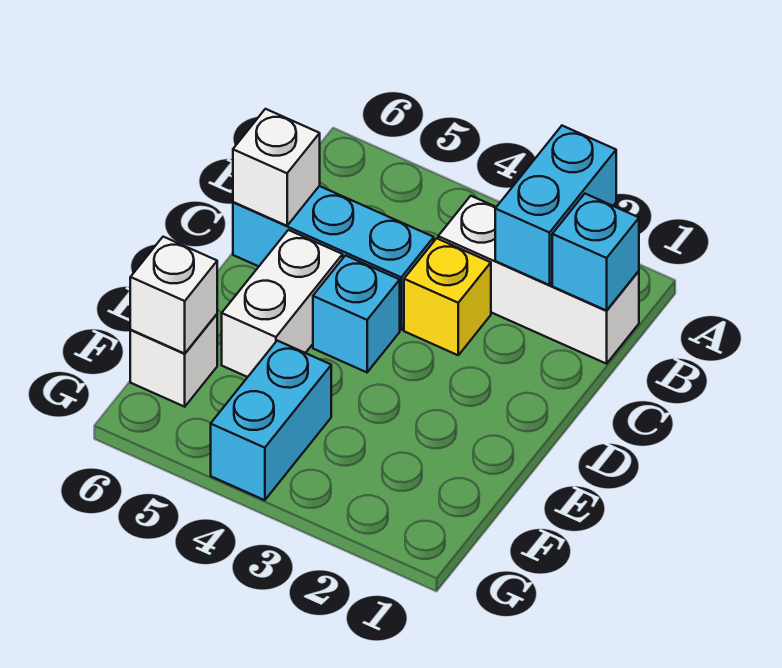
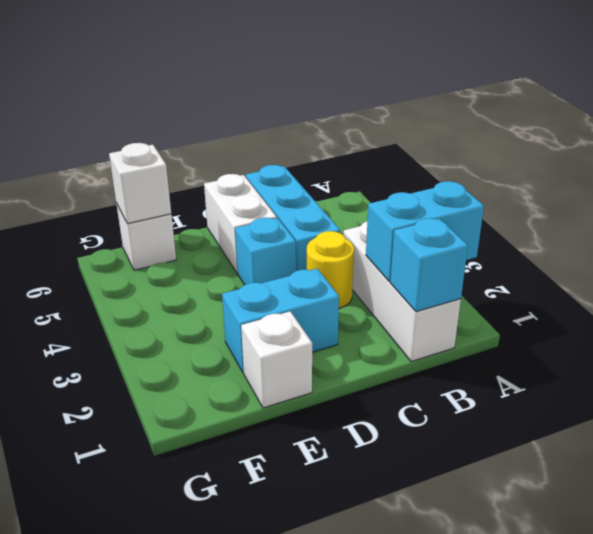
yellow brick C3 level 1 -> yellow round brick C3 level 1
white brick C6 level 2 -> white brick E1 level 1
white brick D5:E5 level 1 -> white brick D5:D6 level 1
cyan brick F4:G4 level 1 -> cyan brick D2:E2 level 1

